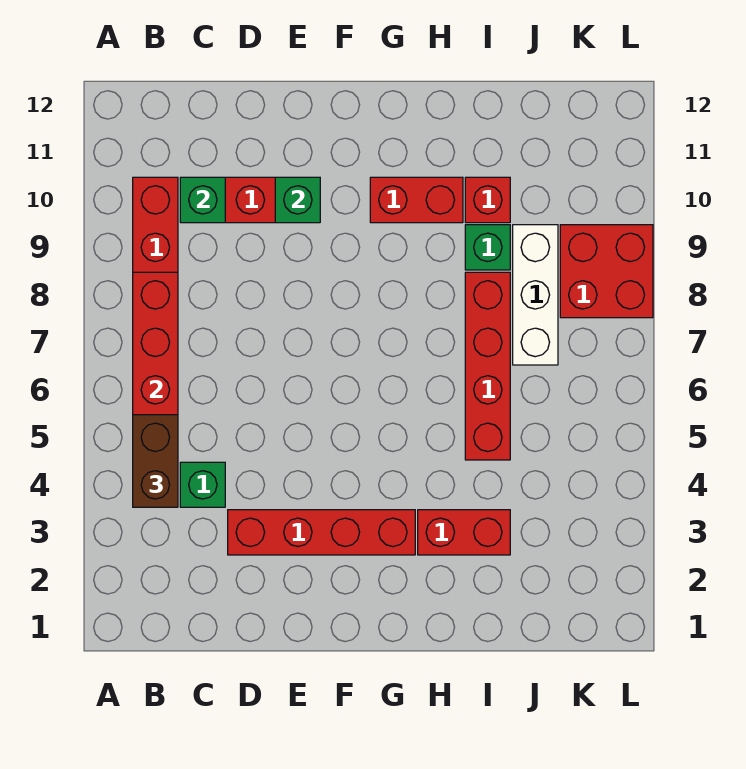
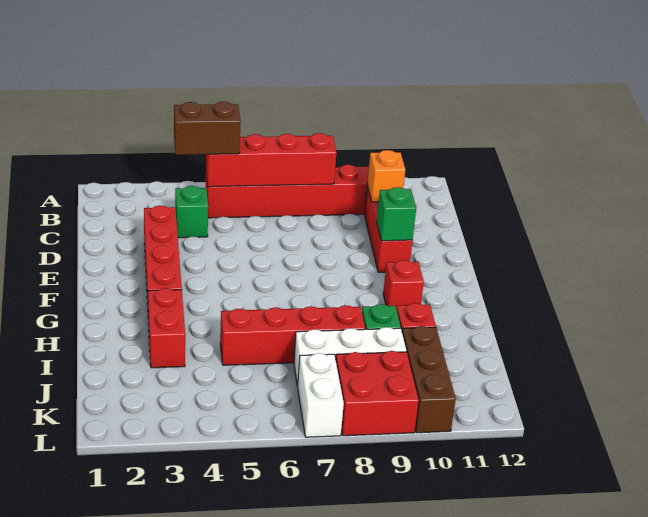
green brick C10 level 2 -> orange brick C10 level 2
red brick G10:H10 level 1 -> red brick G10 level 1
none -> brown brick J10:L10 level 1
none -> white brick K7:L7 level 1

